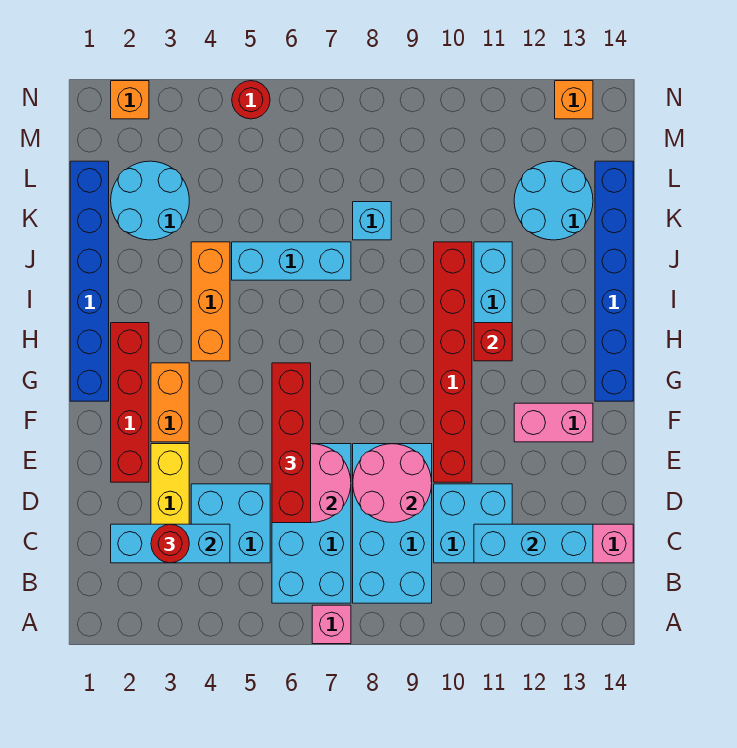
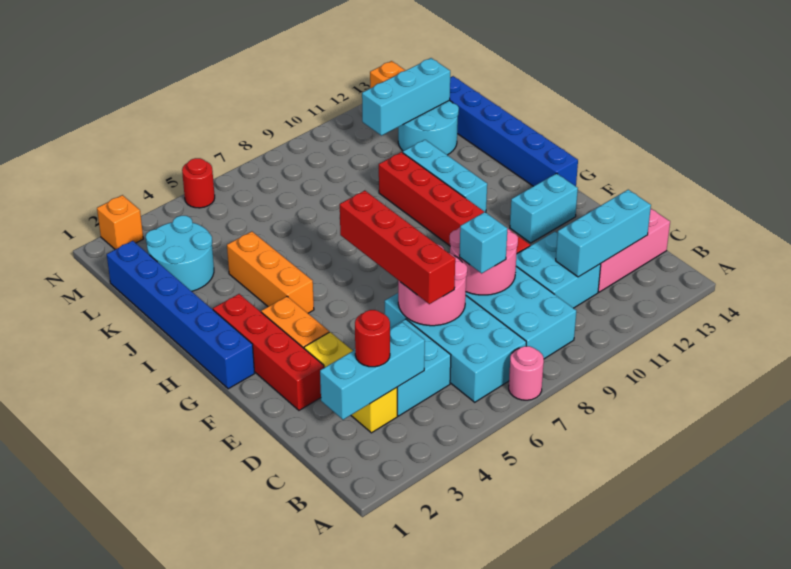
pink brick A7 level 1 -> pink round brick A7 level 1
pink brick F12:F13 level 1 -> cyan brick F12:F13 level 1
red brick H11 level 2 -> none
cyan brick J5:J7 level 1 -> cyan brick L11:L13 level 2
cyan brick K8 level 1 -> cyan brick D8 level 3

